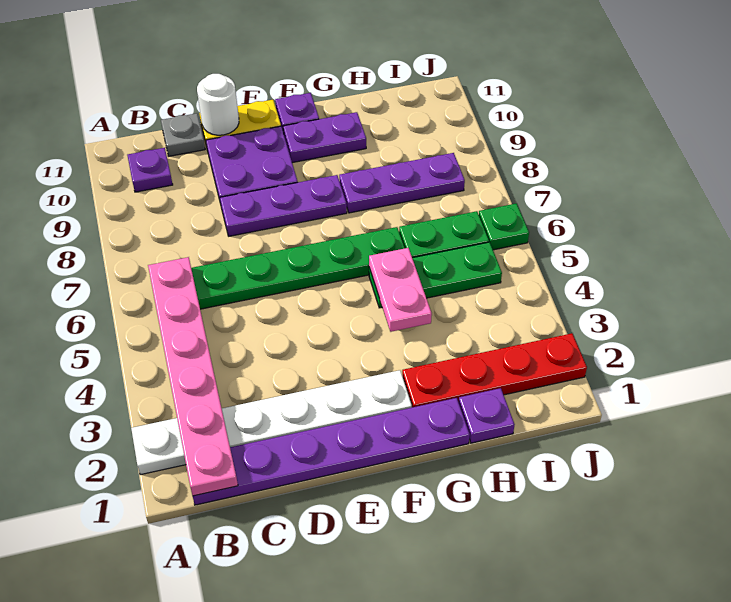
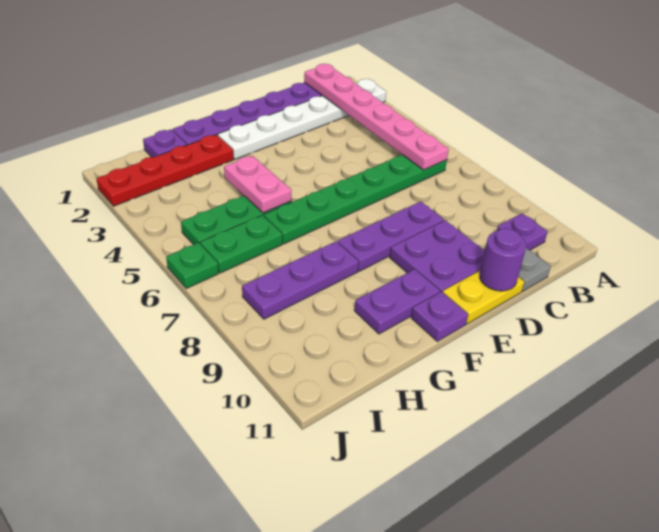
white round brick D11 level 2 -> purple round brick D11 level 2

